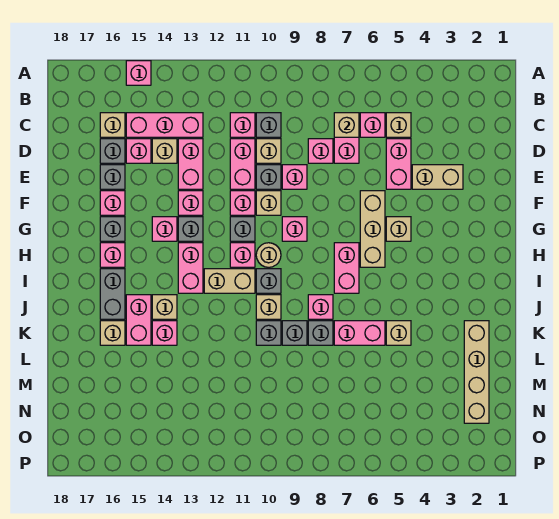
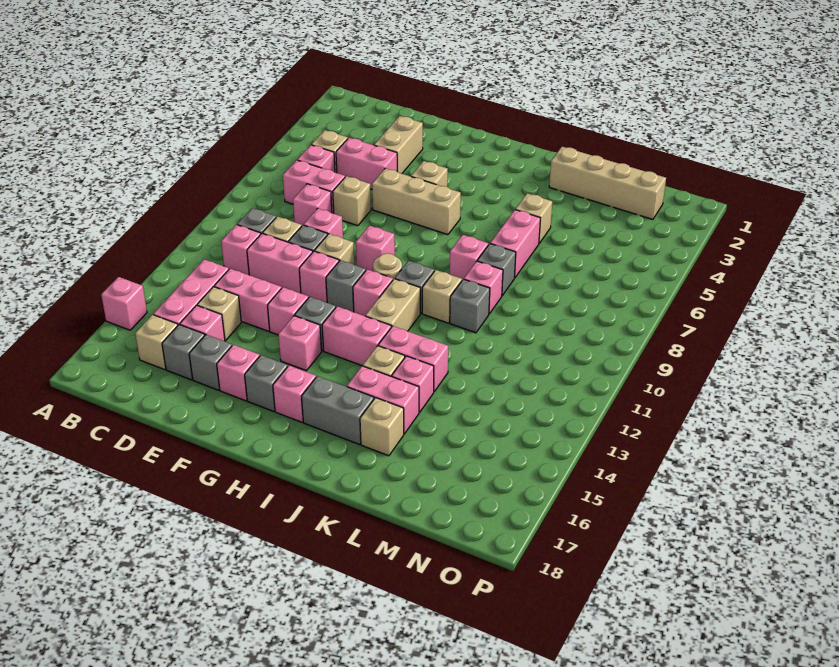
tan brick C7 level 2 -> tan brick E7 level 1
pink brick H7:I7 level 1 -> pink brick J13:K13 level 1
grey brick K9 level 1 -> pink brick K9 level 1

